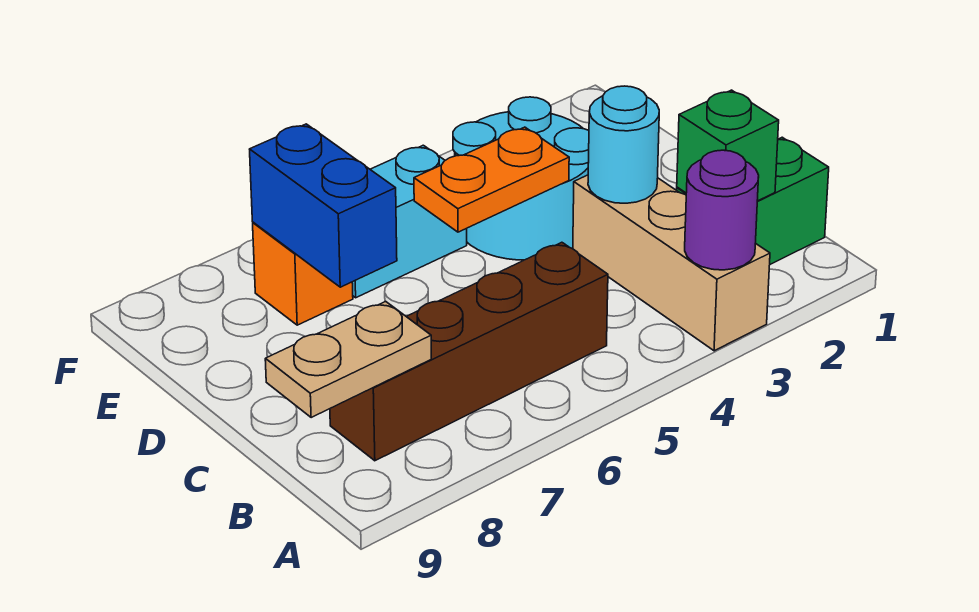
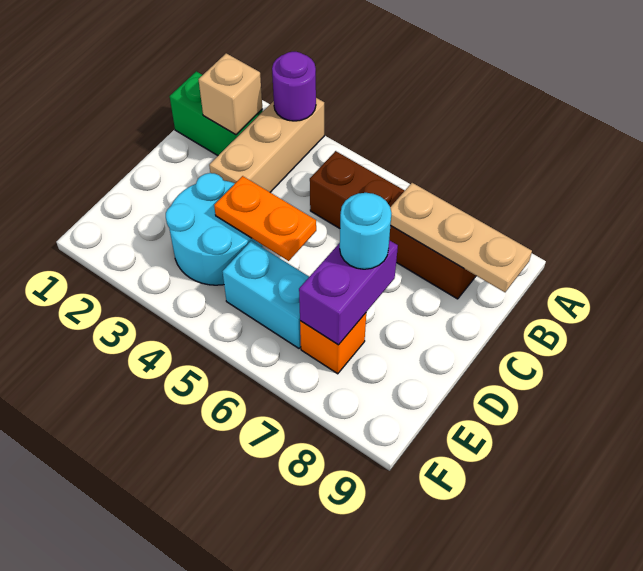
green brick B2 level 2 -> tan brick B2 level 2
tan plate B8:B9 level 2 -> tan plate B7:B9 level 2
cyan round brick C3 level 2 -> cyan round brick D7 level 3
blue brick D7:E7 level 2 -> purple brick D7:E7 level 2

